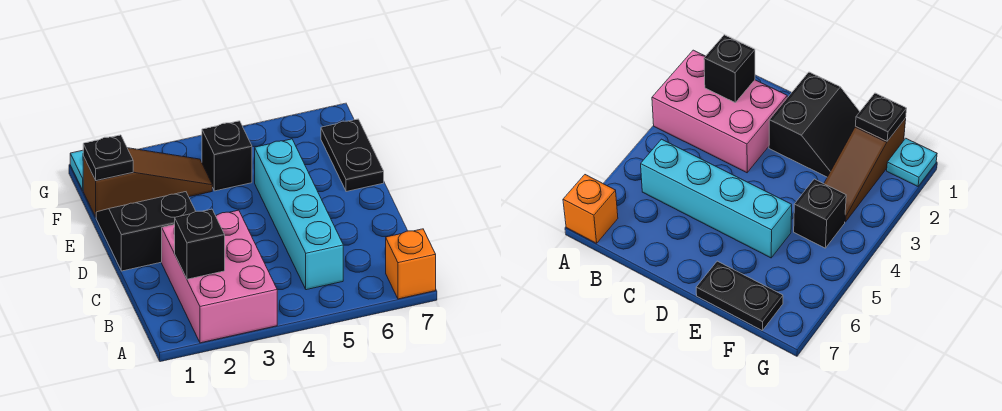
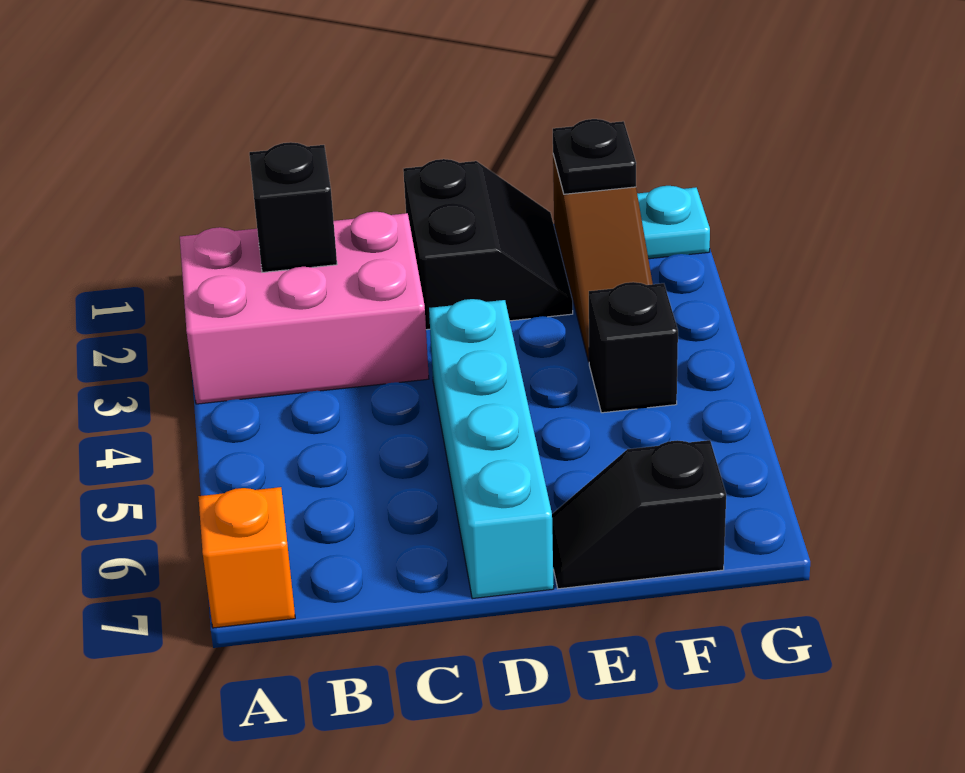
cyan brick B5:E5 level 1 -> cyan brick D4:D7 level 1
black plate E7:F7 level 1 -> black slope E7:F7 level 1 top F

